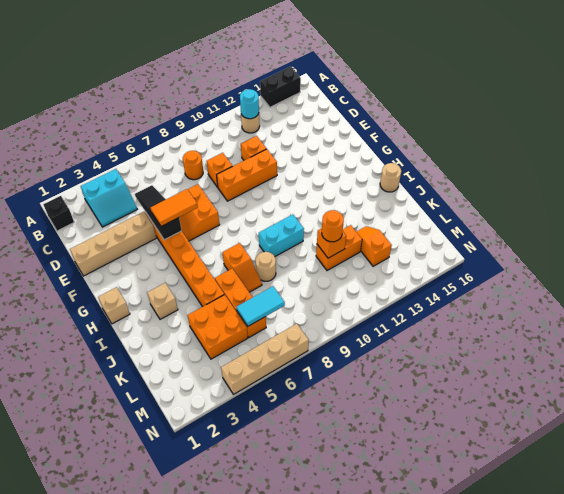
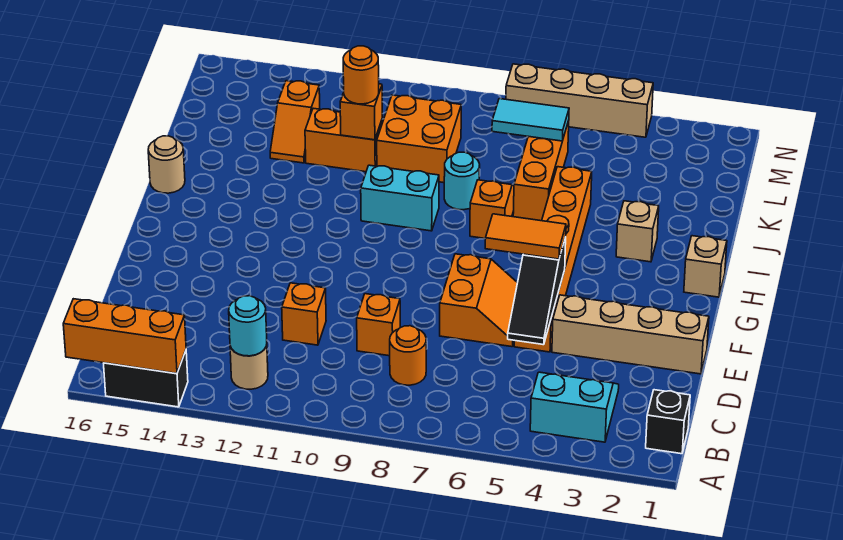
orange brick E9:E11 level 1 -> orange brick A14:A16 level 2
tan round brick J8 level 1 -> cyan round brick J8 level 1
orange brick K4:L5 level 1 -> orange brick K9:L10 level 1

